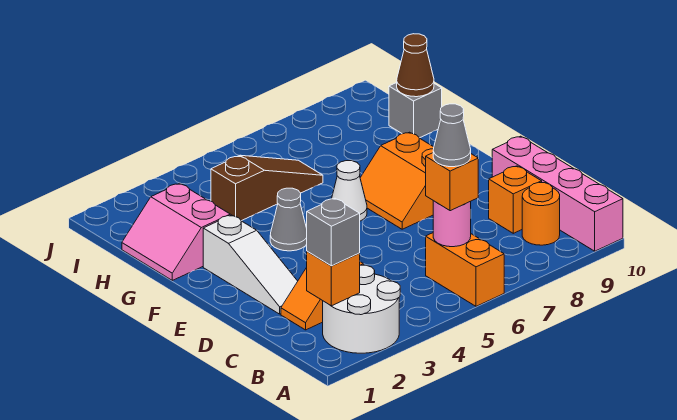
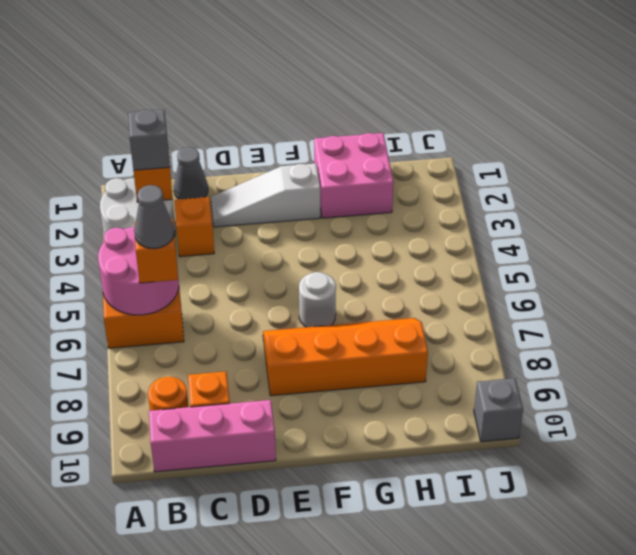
pink brick A10:D10 level 1 -> pink brick B10:D10 level 1
pink round brick B6 level 2 -> pink round brick A5:B6 level 2
orange slope E7:F8 level 1 top 8 -> orange slope E7:H8 level 1 top 8
grey cone F4 level 1 -> grey cone C1 level 1
white cone F6 level 1 -> white round brick F6 level 1
pink slope G1:H2 level 1 top 2 -> pink brick G1:H2 level 1
brown slope H4:H6 level 1 top 4 -> none
grey brick H10 level 1 -> grey brick J10 level 1
brown cone H10 level 2 -> none

